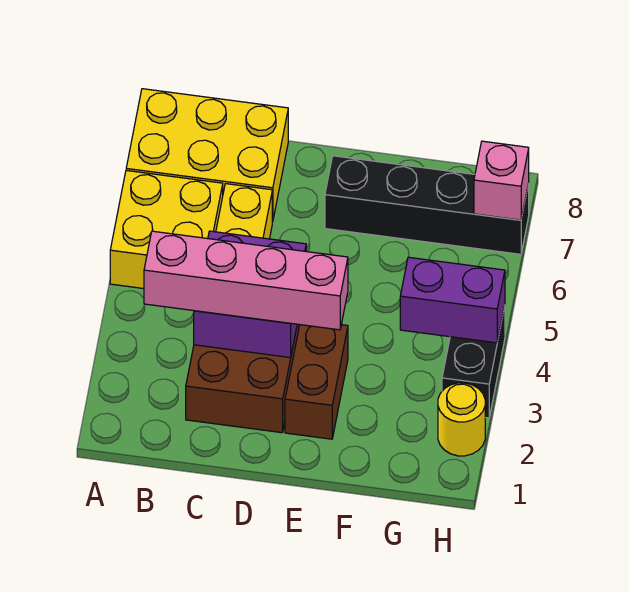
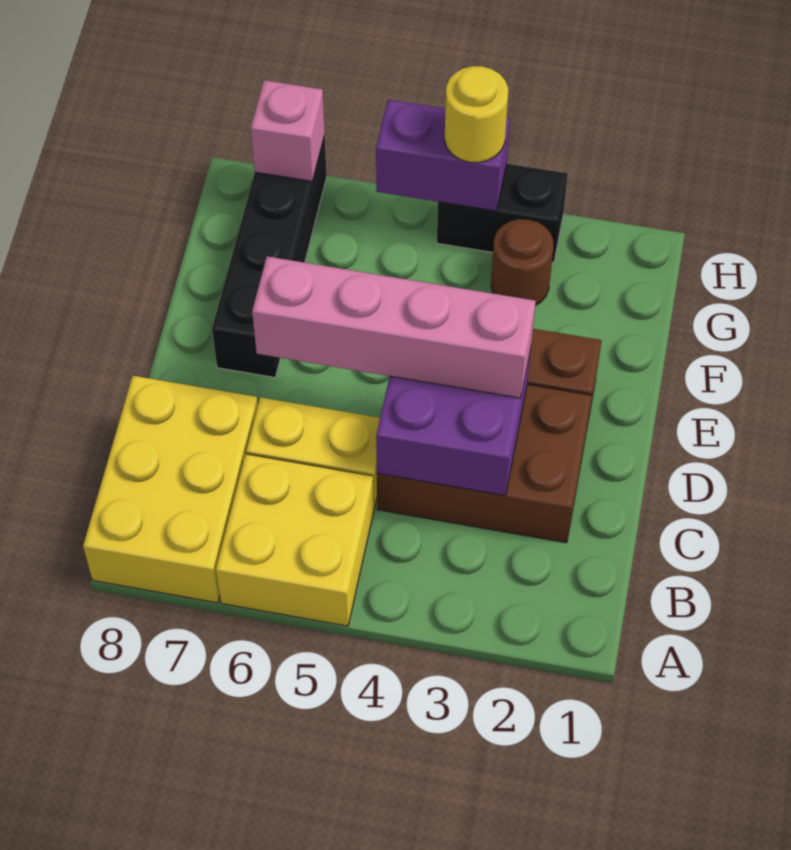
pink brick B3:E3 level 3 -> pink brick D3:D6 level 3
none -> brown round brick G3 level 1
purple brick G4:H4 level 2 -> purple brick H4:H5 level 2
yellow round brick H2 level 1 -> yellow round brick H4 level 3

